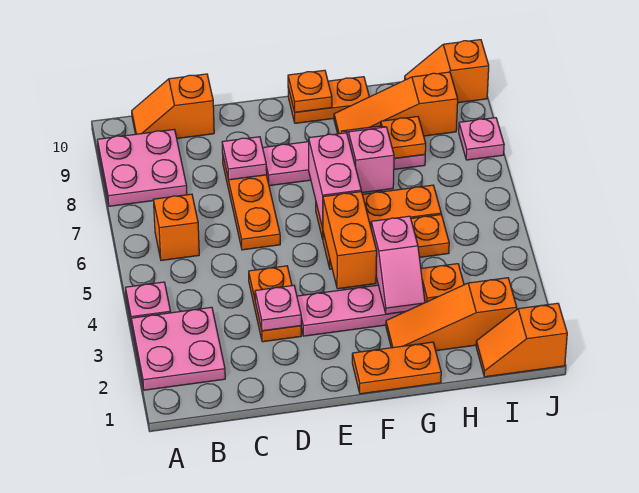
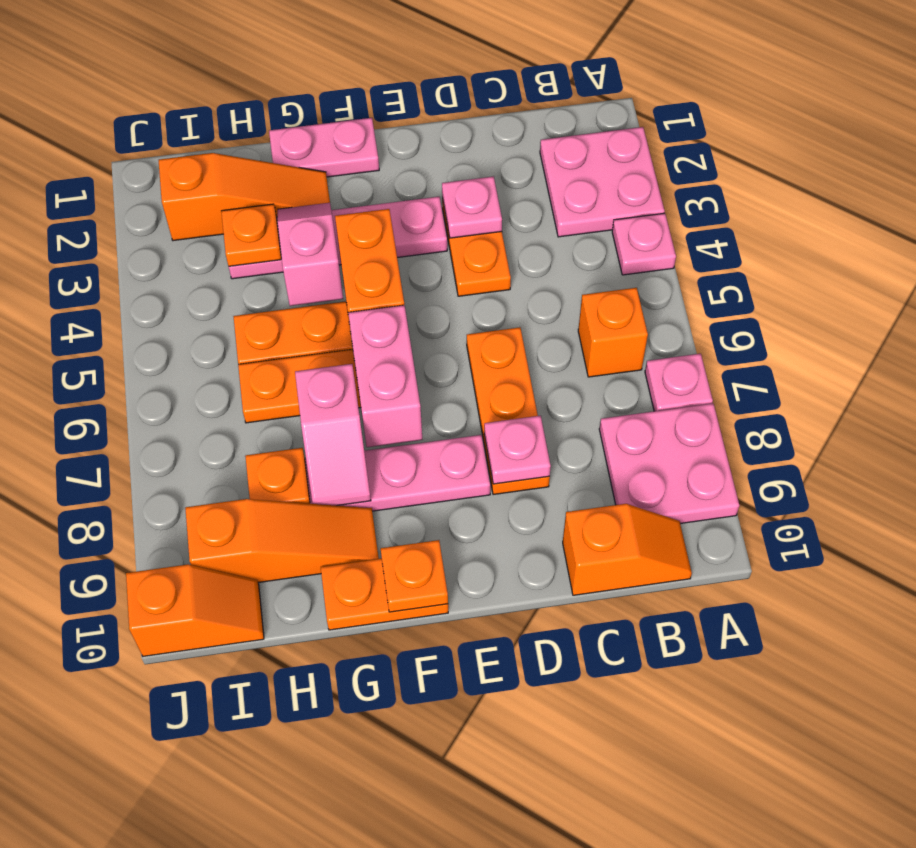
orange plate F1:G1 level 1 -> pink plate F1:G1 level 1
orange slope I1:J1 level 1 top J -> none
pink plate J8 level 1 -> pink plate A7 level 1

